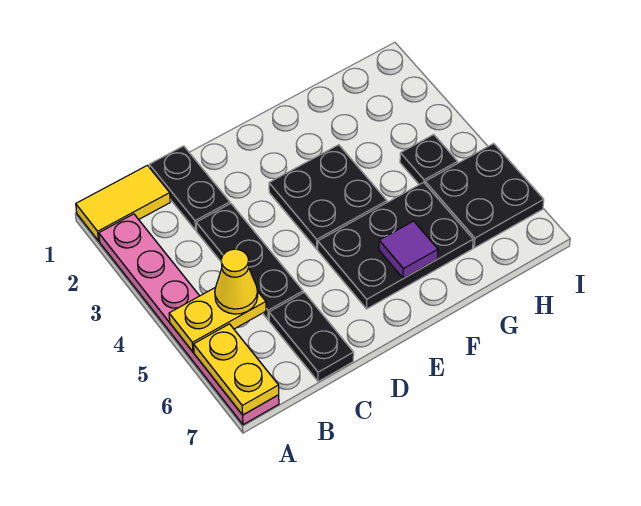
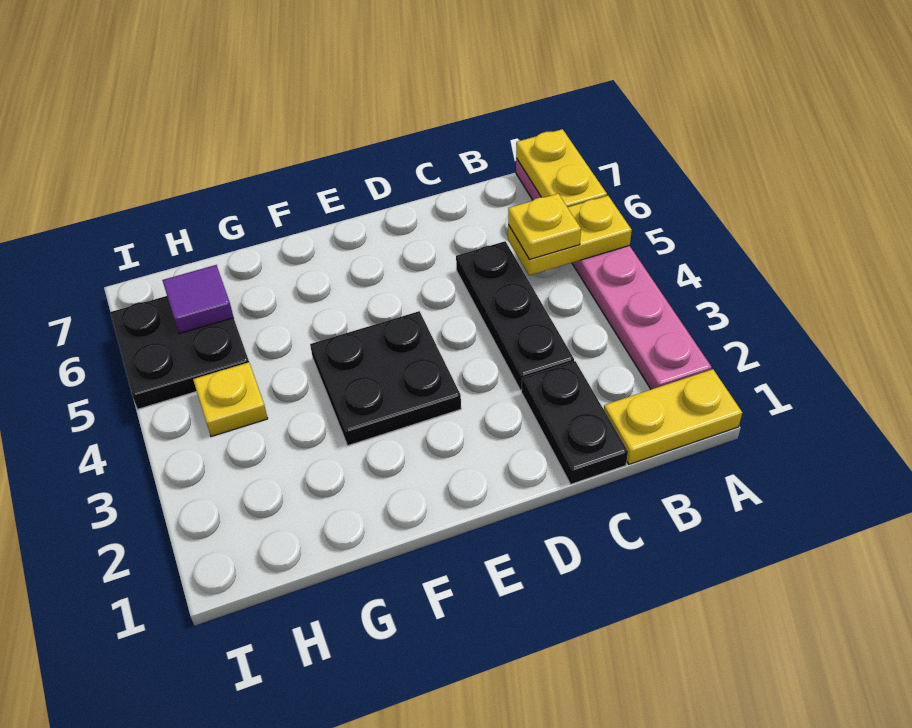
yellow tile A1:B1 level 1 -> yellow plate A1:B1 level 1
yellow cone B5 level 3 -> yellow plate B5 level 3
black plate C6:C7 level 1 -> none
black plate E5:G6 level 1 -> none
purple tile F6 level 2 -> purple tile H6 level 2
black plate H4 level 1 -> yellow plate H4 level 1

